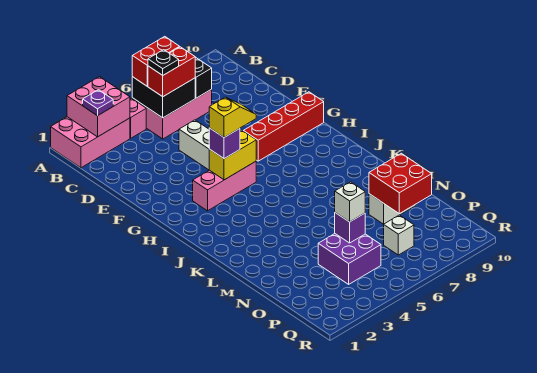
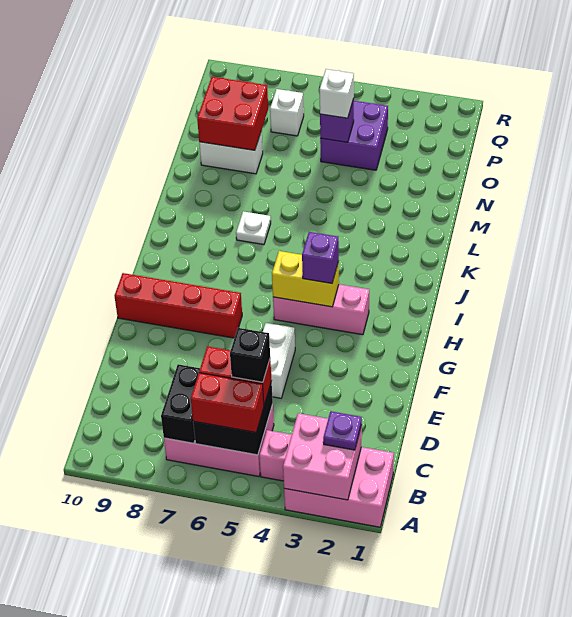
black plate C5 level 4 -> black brick C5 level 4
yellow slope H4:H5 level 4 top 4 -> none
none -> white plate K7 level 1

